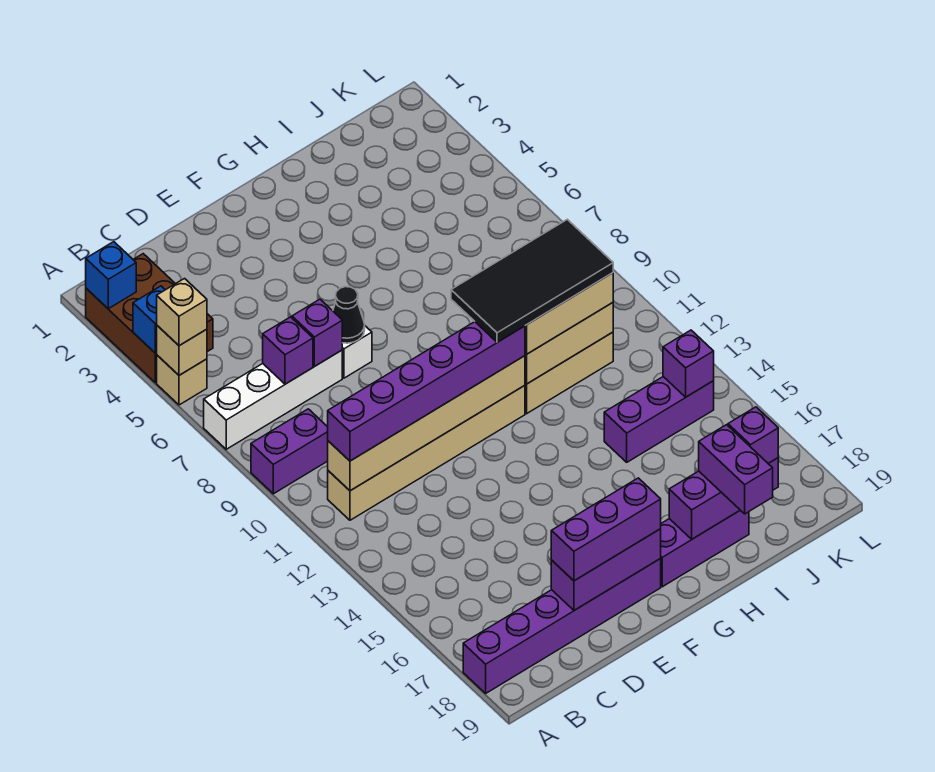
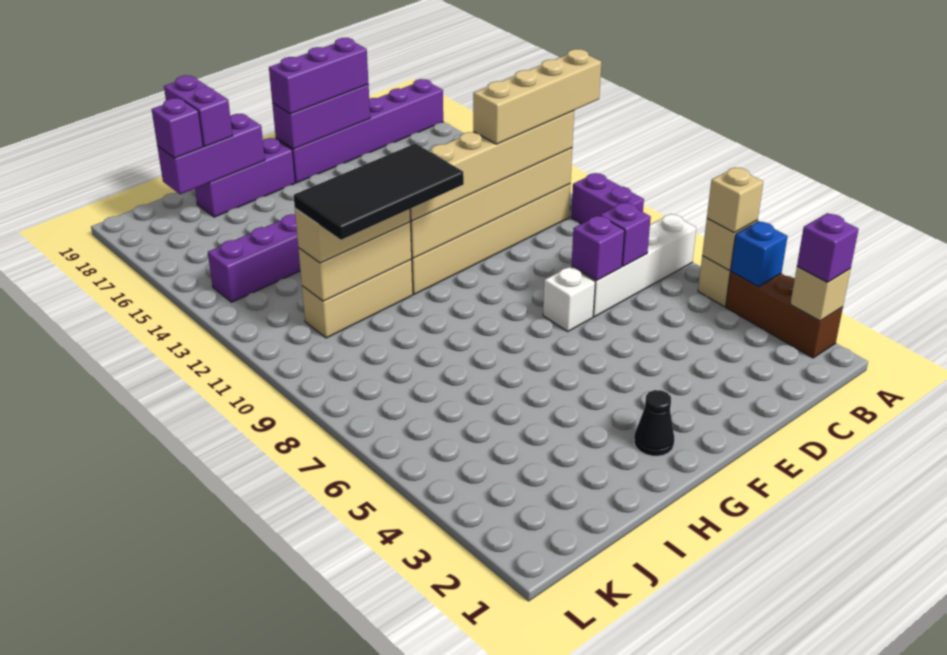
brown brick A2:B4 level 1 -> brown brick A2:A4 level 1
blue brick A2 level 2 -> tan brick A2 level 2
purple brick A9:B9 level 1 -> purple brick A9:A10 level 1
none -> tan brick A11:D11 level 4
purple brick B11:G11 level 3 -> tan brick B11:G11 level 3
black cone E7 level 2 -> black cone G2 level 1
purple brick K14 level 2 -> purple brick A2 level 3

